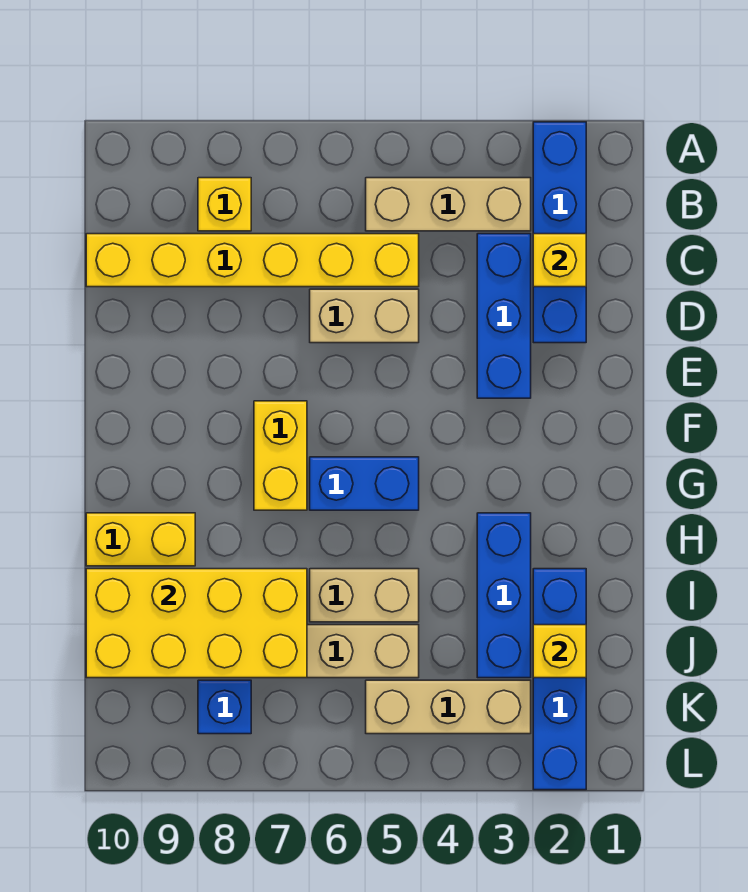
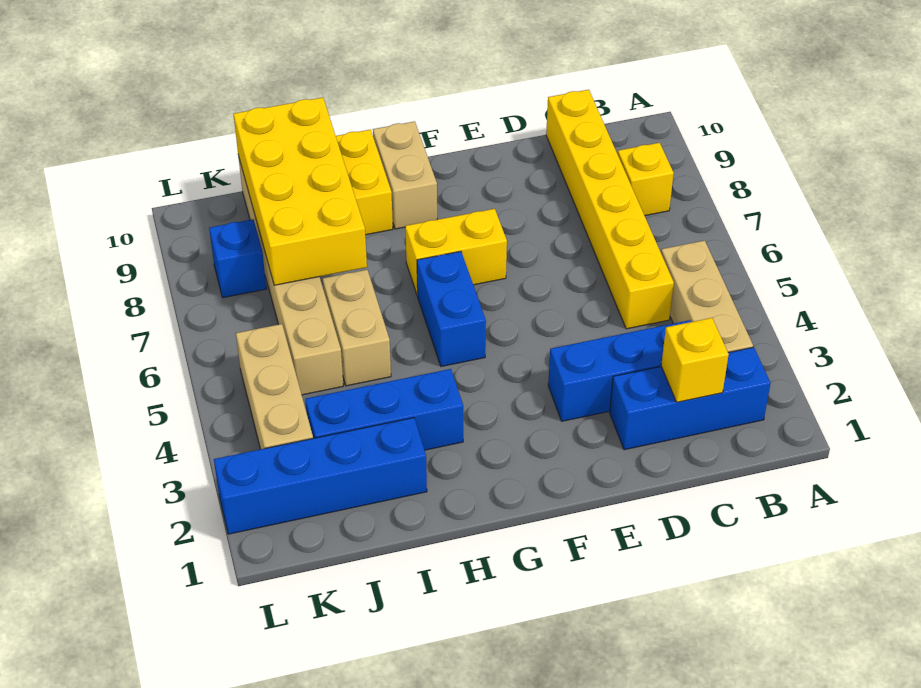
blue brick A2:D2 level 1 -> blue brick B2:D2 level 1
tan brick D5:D6 level 1 -> tan brick G9:G10 level 1
yellow brick J2 level 2 -> none

